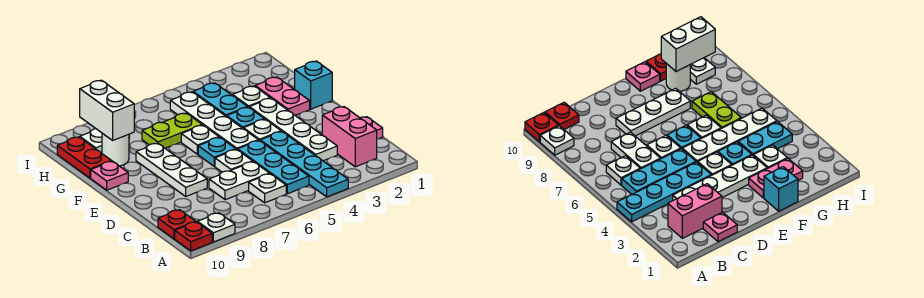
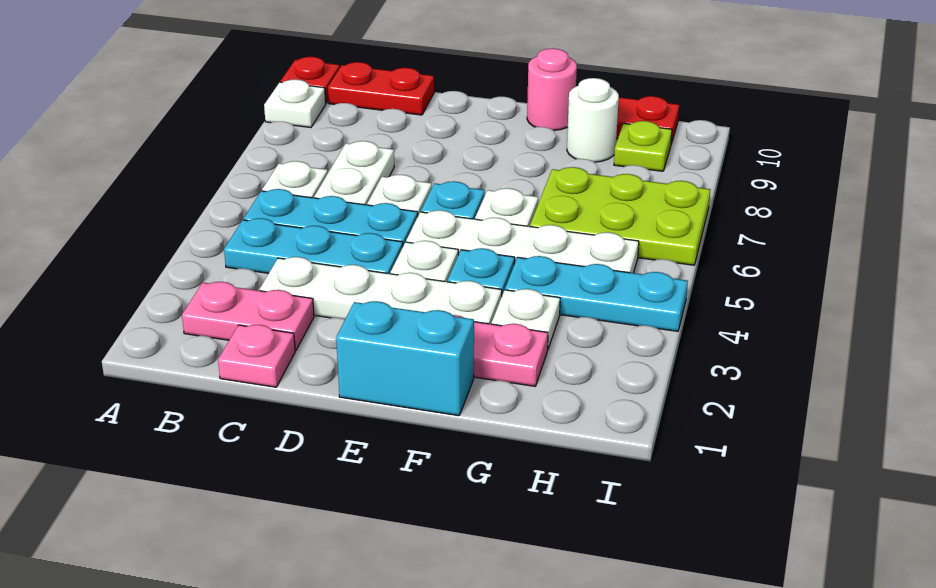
cyan plate A4:D4 level 1 -> cyan plate B4:D4 level 1
pink brick B2:C2 level 1 -> pink plate B2:C2 level 1
red plate B10 level 1 -> red plate B10:C10 level 1
white plate D8:F8 level 1 -> none
cyan brick F1 level 1 -> cyan brick E1:F1 level 1
pink plate F10 level 1 -> pink round brick F10 level 1
cyan plate G4:H4 level 1 -> cyan plate G4:I4 level 1
lime plate G6:G7 level 1 -> lime plate G6:I7 level 1
white brick G9:H9 level 2 -> none
white plate H9 level 1 -> lime plate H9 level 1

